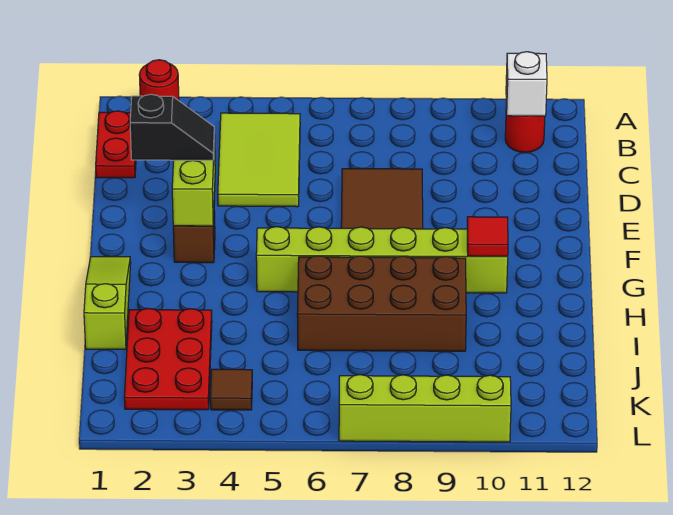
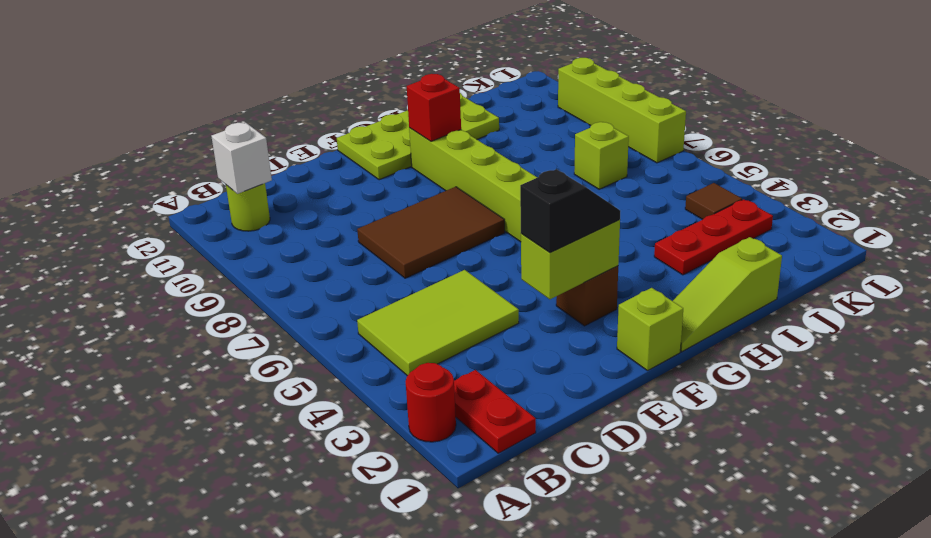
red plate B1:C1 level 1 -> red plate B1:B2 level 1
red round brick B11 level 1 -> lime round brick B11 level 1
black slope E2:E3 level 3 top 2 -> black slope E3:F3 level 3 top E
none -> lime brick F1 level 1
none -> lime plate F11:I12 level 1
red tile G10 level 2 -> red brick G10 level 2
brown brick H6:I9 level 1 -> none
red plate I2:K3 level 1 -> red plate I3:K3 level 1
none -> lime brick J7 level 1

